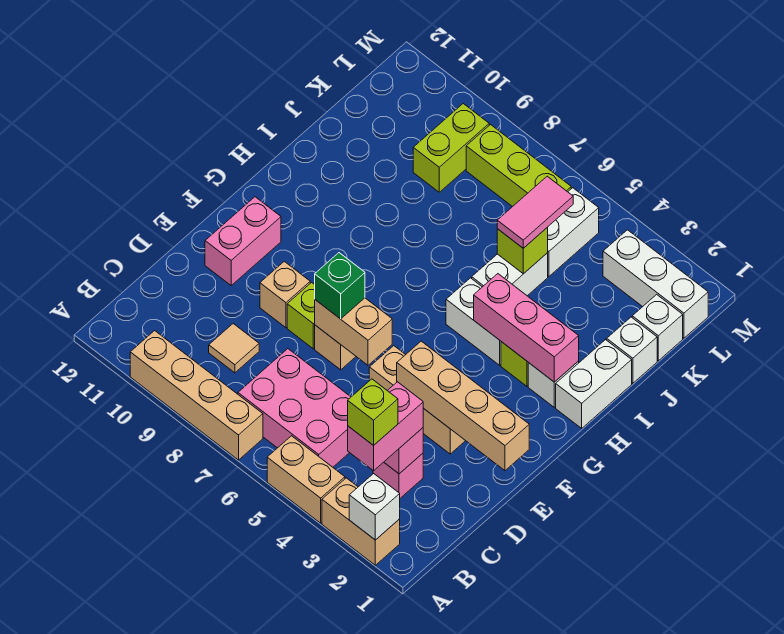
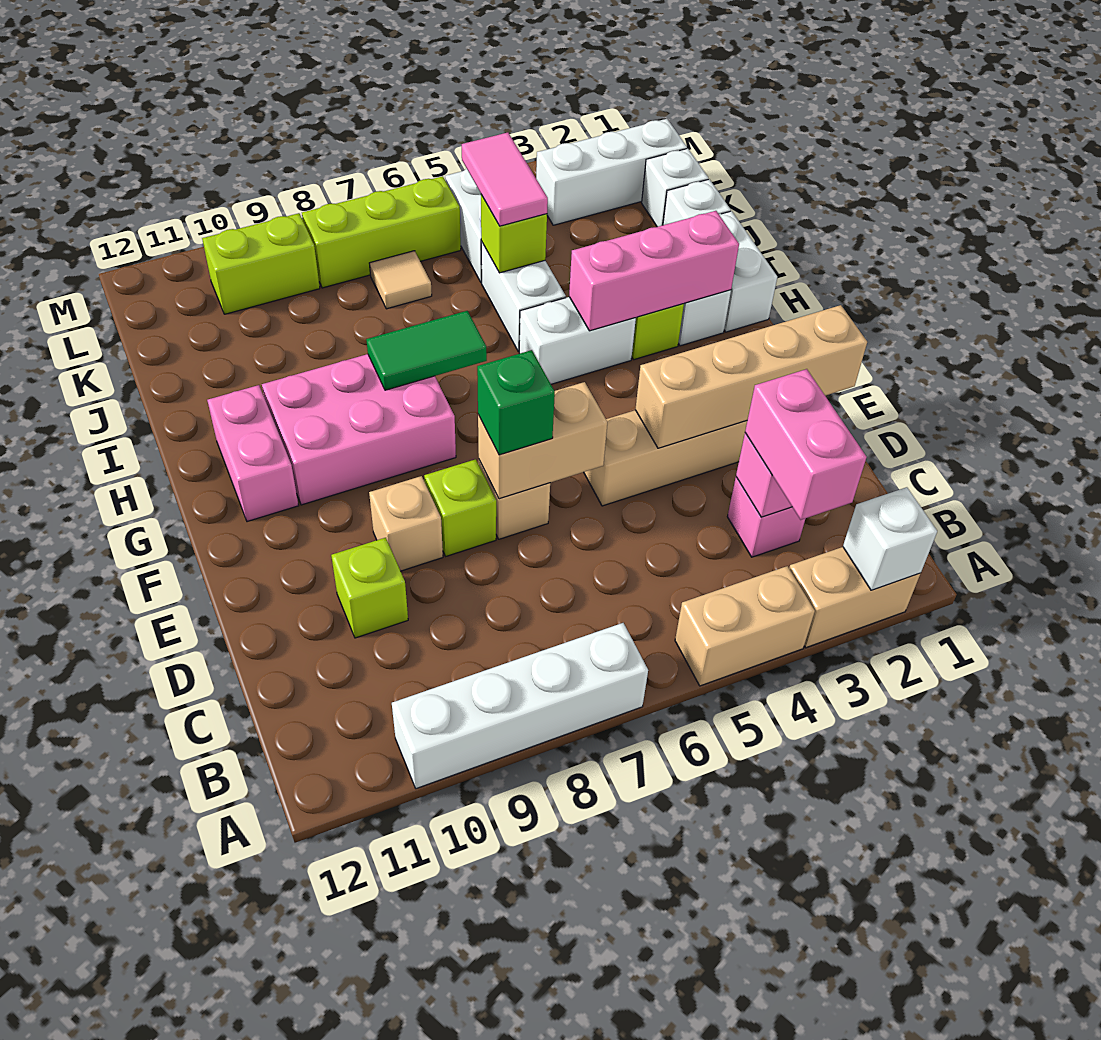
tan brick A7:A10 level 1 -> white brick A7:A10 level 1
lime brick B3 level 4 -> lime brick D10 level 1
pink brick B5:C7 level 1 -> pink brick G8:H10 level 1
tan tile C9 level 1 -> tan tile K7 level 1
pink brick E11:F11 level 1 -> pink brick G11:H11 level 1
none -> green tile H7:H8 level 2
lime brick K9:L9 level 1 -> lime brick L9:L10 level 1

